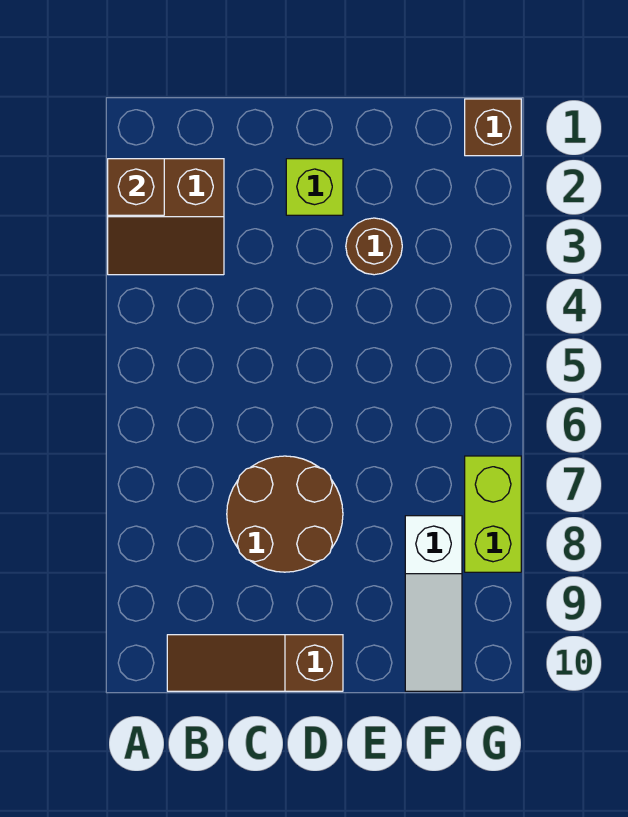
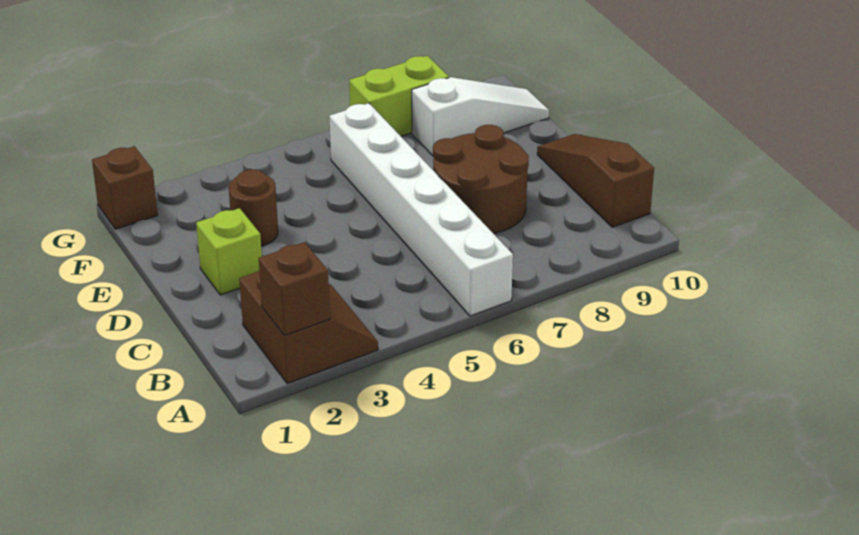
none -> white brick A6:F6 level 1
brown slope B10:D10 level 1 top D -> brown slope B10:D10 level 1 top B

